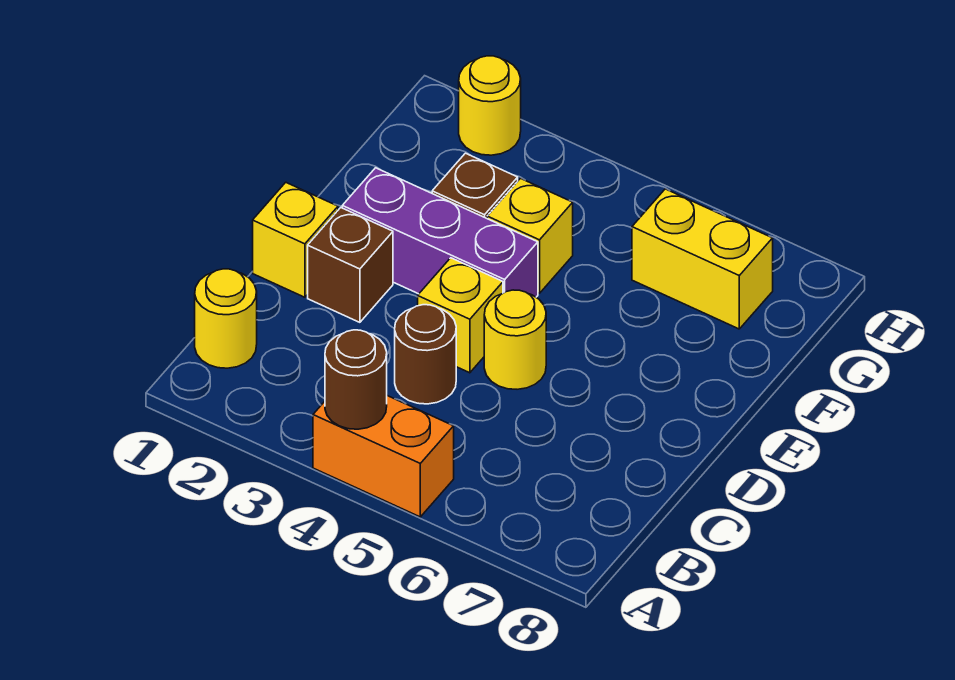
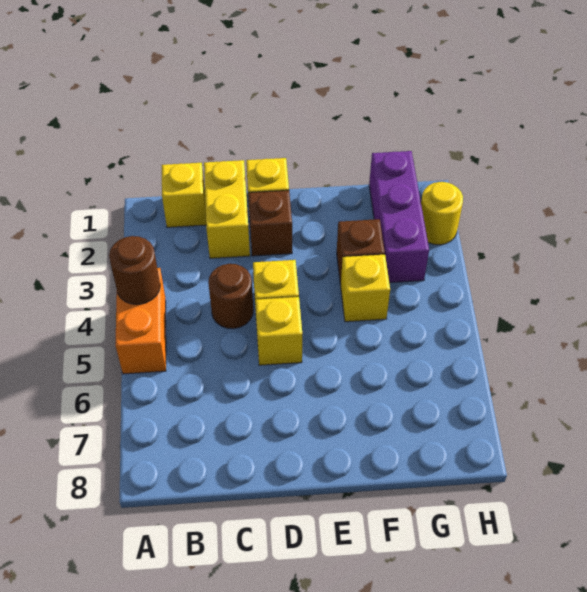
yellow round brick B1 level 1 -> yellow brick B1 level 1
yellow round brick D5 level 1 -> yellow brick D5 level 1
purple brick E2:E4 level 1 -> purple brick G1:G3 level 1
yellow brick G6:G7 level 1 -> yellow brick C1:C2 level 1

